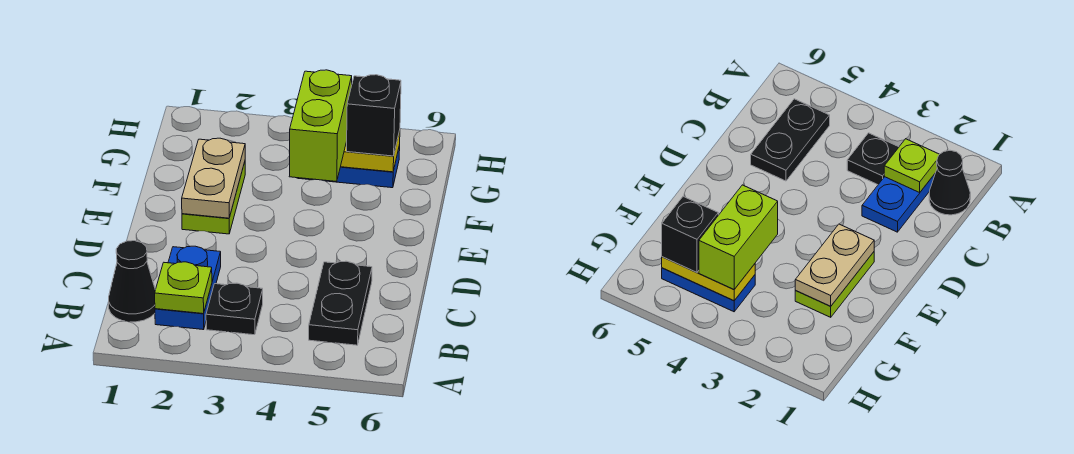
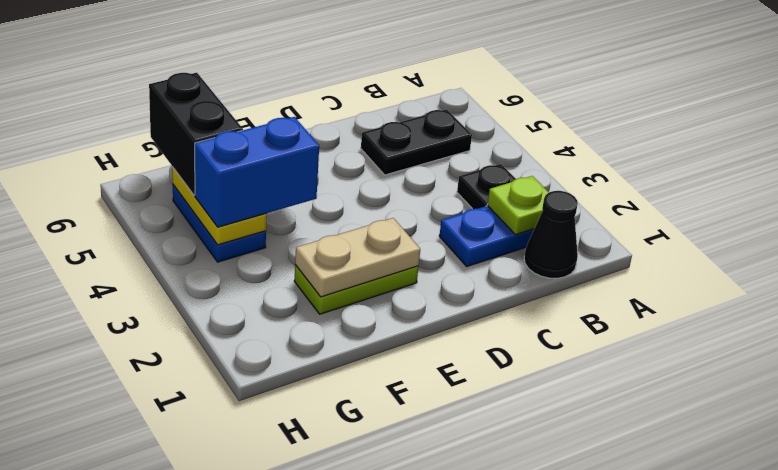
lime brick F4:G4 level 3 -> blue brick F4:G4 level 3
black brick G5 level 3 -> black brick G5:G6 level 3

